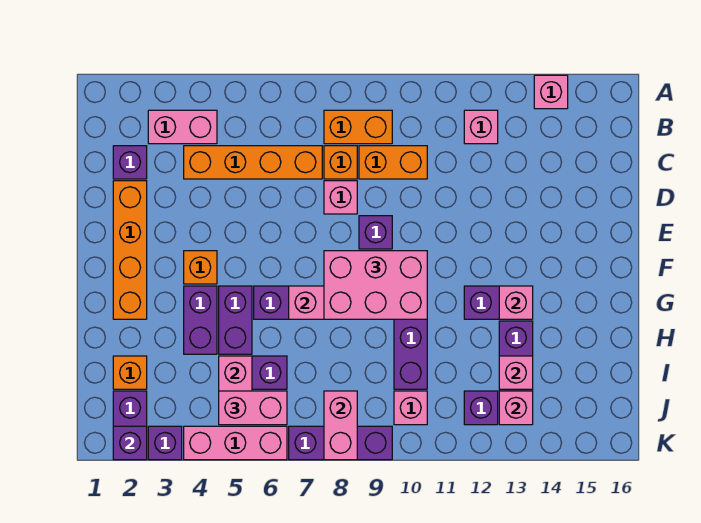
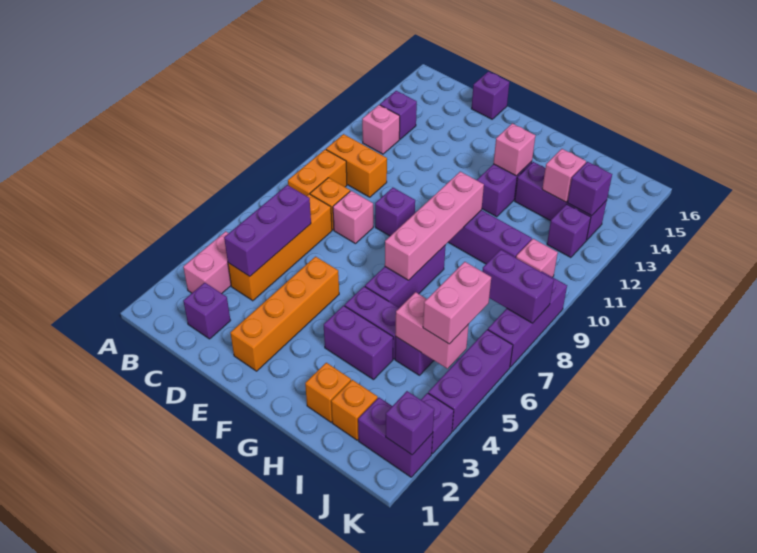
pink brick A14 level 1 -> none
none -> purple brick B13 level 1
none -> purple brick C4:C6 level 2
orange brick C9:C10 level 1 -> orange brick B10:C10 level 1
orange brick D2:G2 level 1 -> orange brick E2:E5 level 1
none -> purple brick D16 level 1
orange brick F4 level 1 -> orange brick H2 level 1
pink brick F8:G10 level 3 -> none
pink brick J8:K8 level 2 -> purple brick J8:K8 level 2
pink brick J13 level 2 -> purple brick J13 level 2
pink brick K4:K6 level 1 -> purple brick K4:K6 level 1

